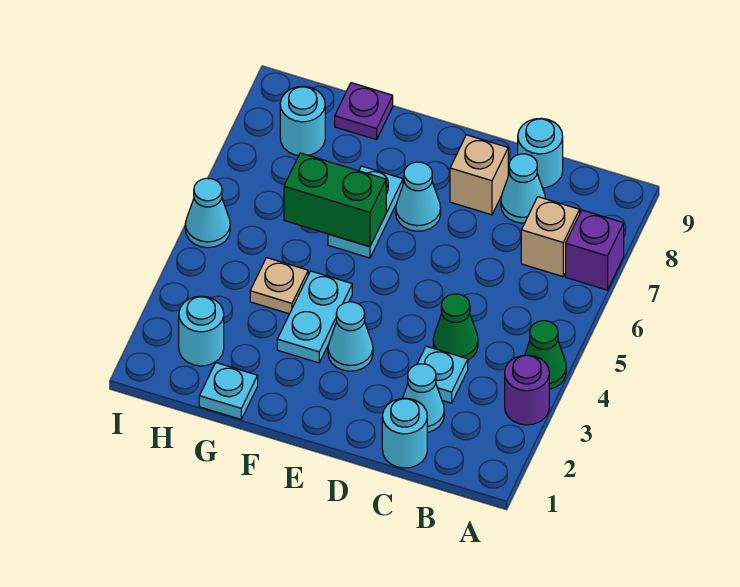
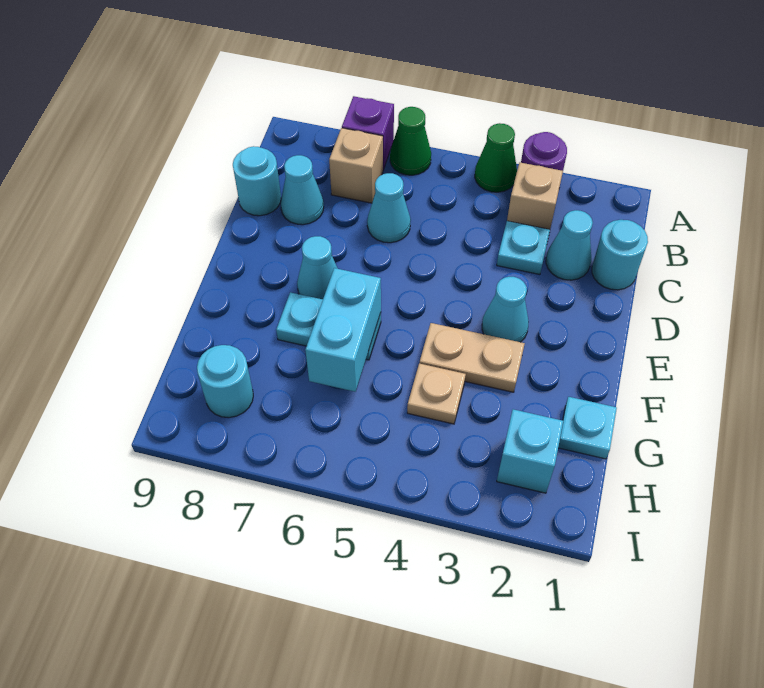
green cone C4 level 1 -> green cone A6 level 1
tan brick D8 level 1 -> tan brick B3 level 1
cyan plate F3:F4 level 1 -> tan plate F3:F4 level 1
green brick F6:G6 level 2 -> cyan brick F6:G6 level 2
purple plate G9 level 1 -> none
cyan round brick H2 level 1 -> cyan brick H2 level 1
cyan cone I5 level 1 -> cyan cone C6 level 1

